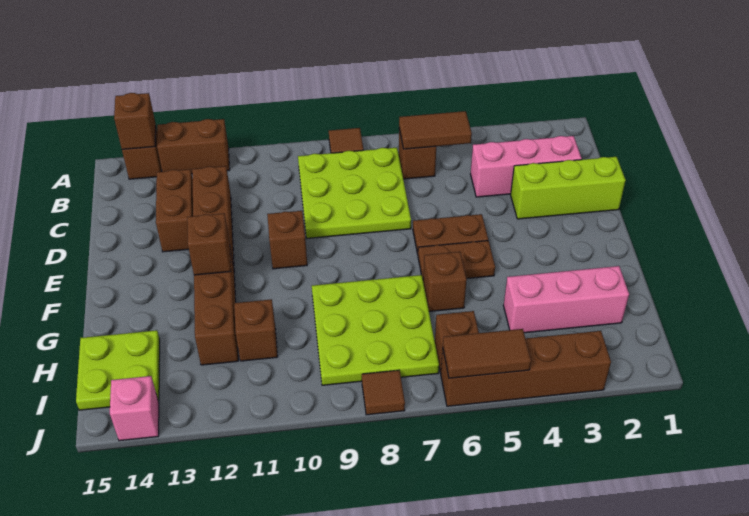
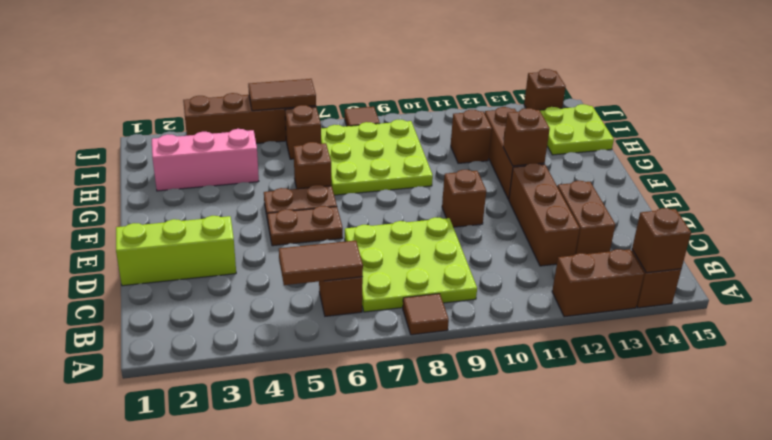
pink brick C2:C4 level 1 -> none
pink brick J14 level 1 -> brown brick J14 level 1

